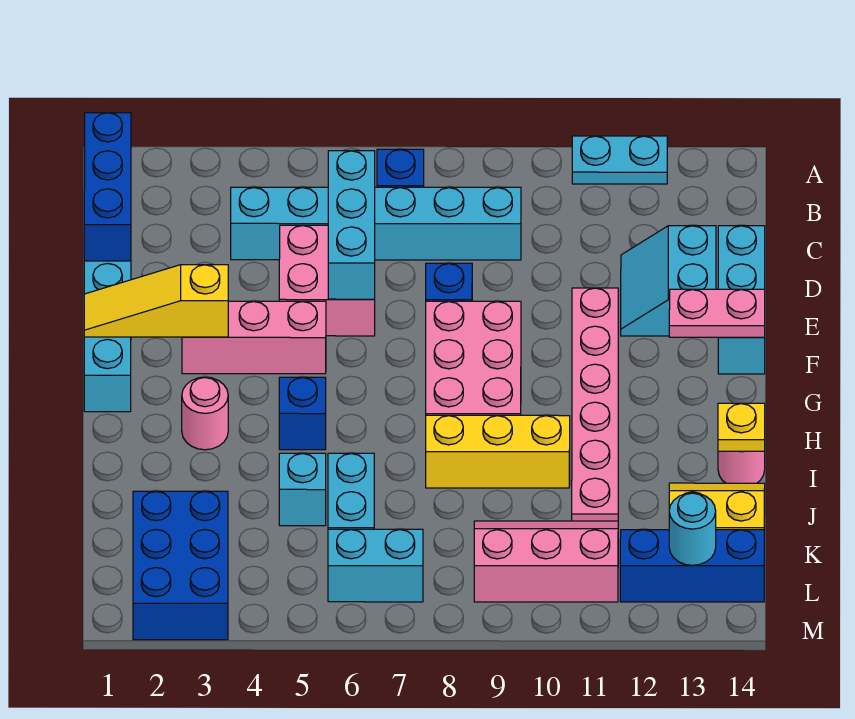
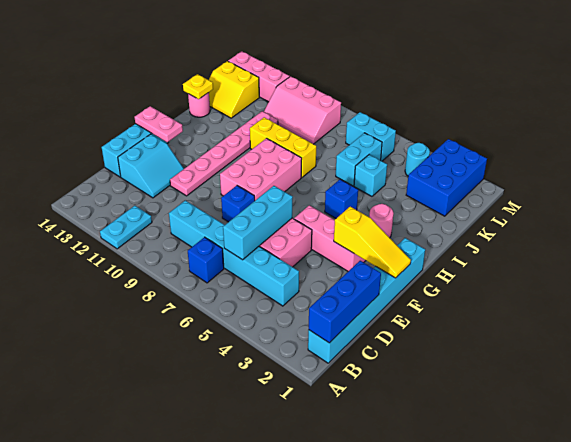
cyan plate A11:A12 level 1 -> cyan plate A11:B11 level 1
blue brick L12:L14 level 1 -> pink brick L12:L14 level 1
cyan round brick L13 level 2 -> cyan round brick L4 level 1

